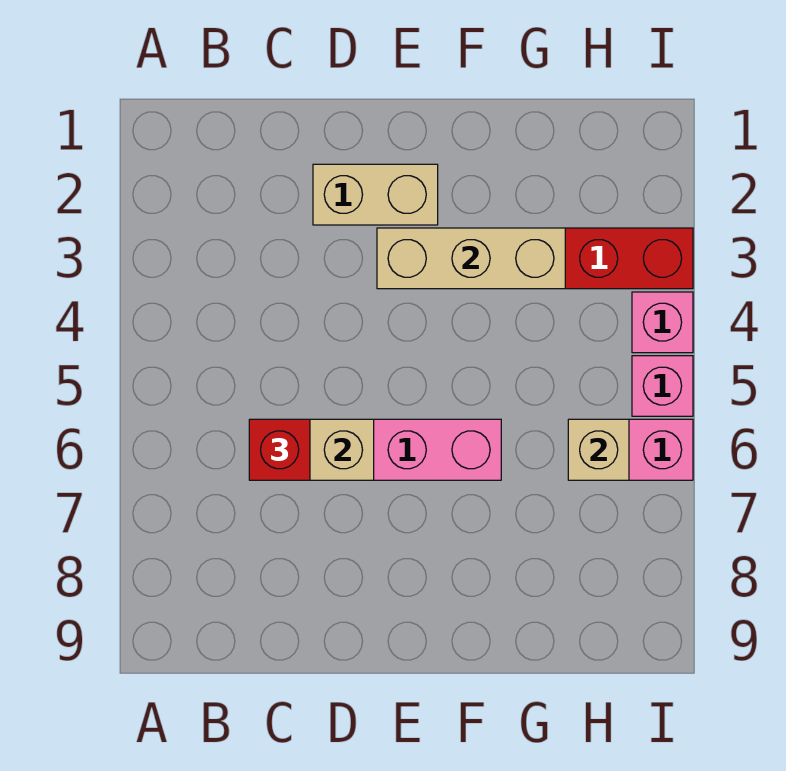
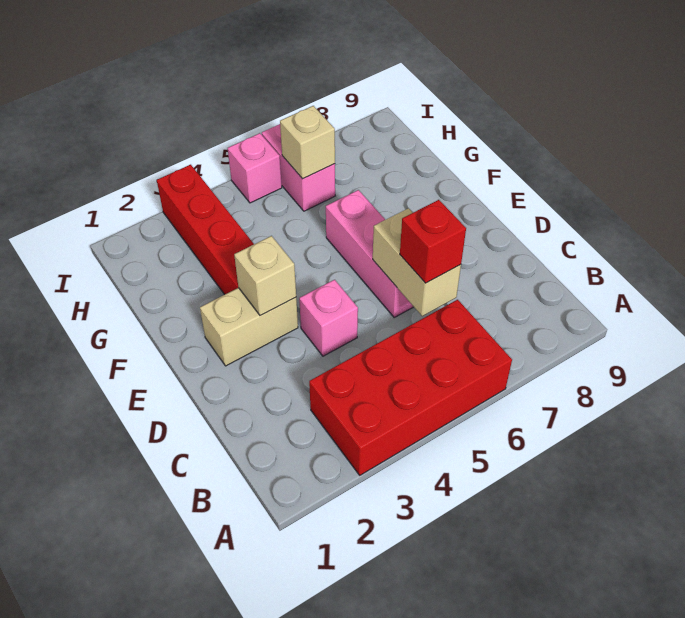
none -> red brick A3:B6 level 1
tan brick D2:E2 level 1 -> tan brick E2:E3 level 1
tan brick E3:G3 level 2 -> tan brick E3 level 2
pink brick I4 level 1 -> pink brick D4 level 1

